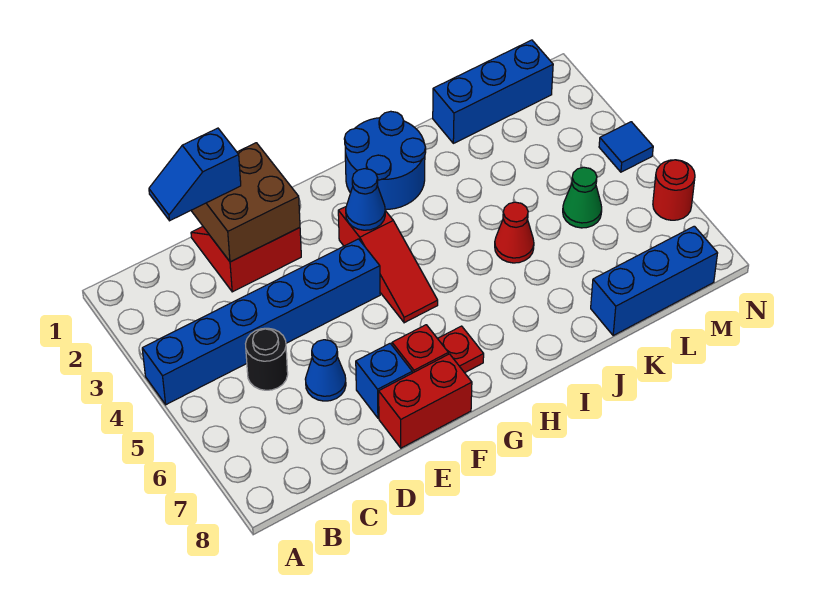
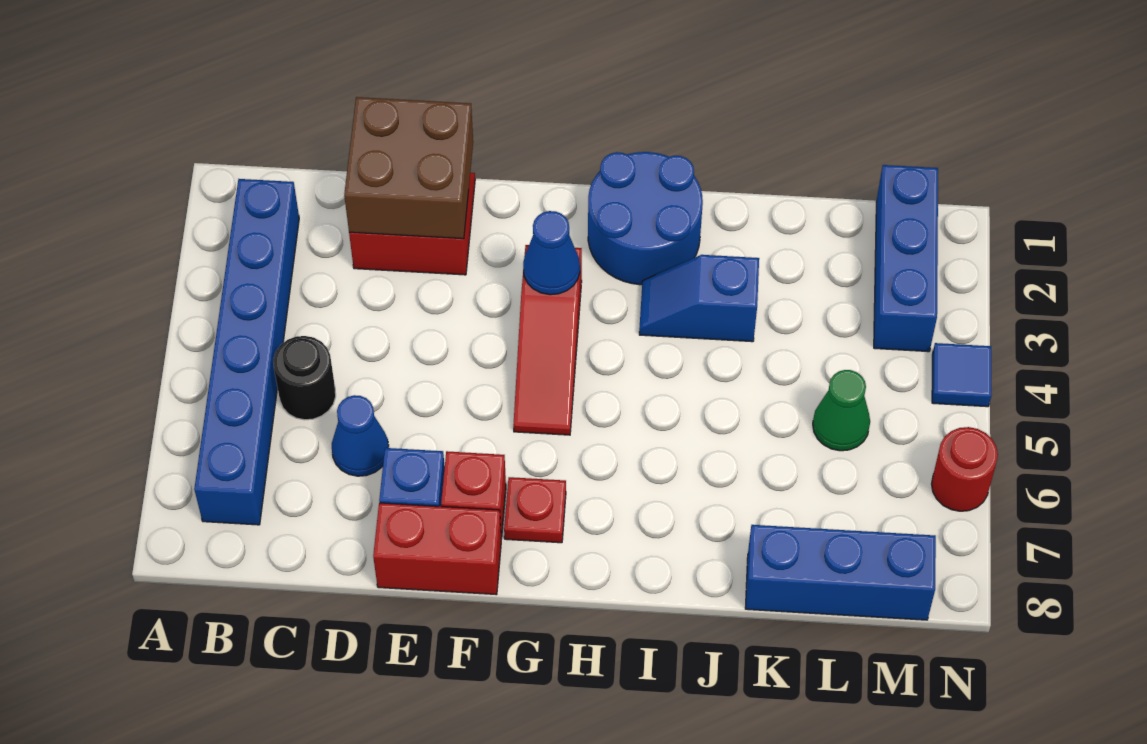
blue brick A4:F4 level 1 -> blue brick B2:B7 level 1
blue slope C1:D1 level 3 top D -> blue slope I3:J3 level 1 top J
red cone J5 level 1 -> none
blue brick K1:M1 level 1 -> blue brick M1:M3 level 1

